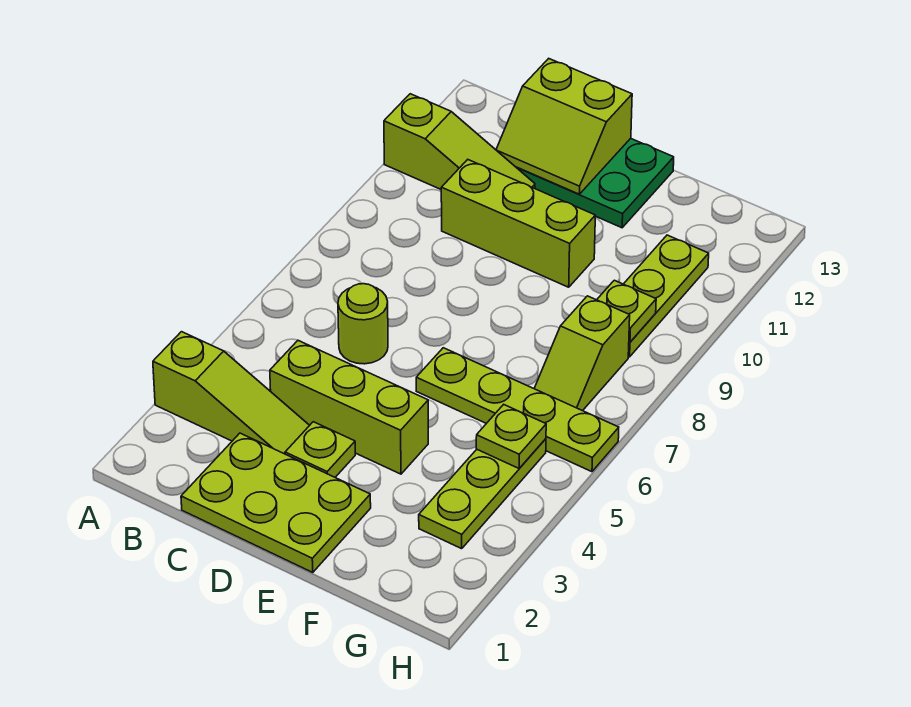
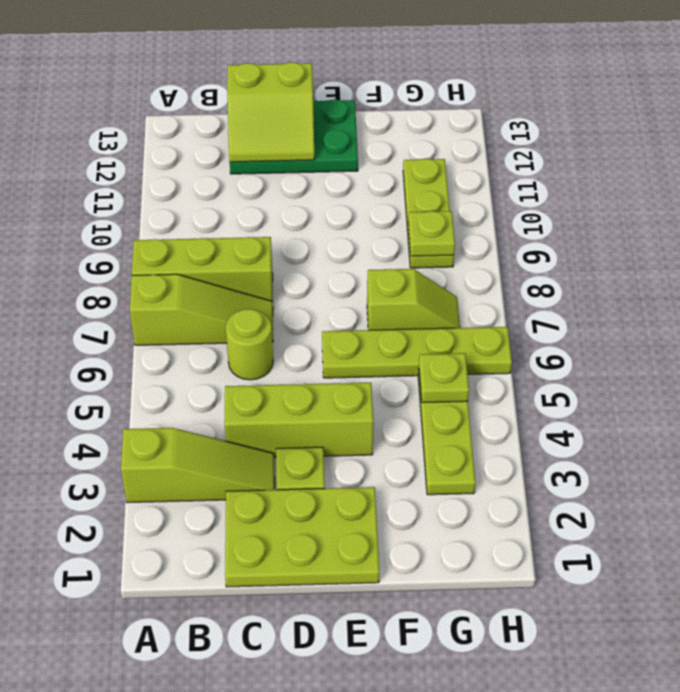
lime slope A11:C11 level 1 top A -> lime slope A7:C7 level 1 top A
lime brick C10:E10 level 1 -> lime brick A8:C8 level 1
lime slope G7:G8 level 1 top 8 -> lime slope F7:G7 level 1 top F

